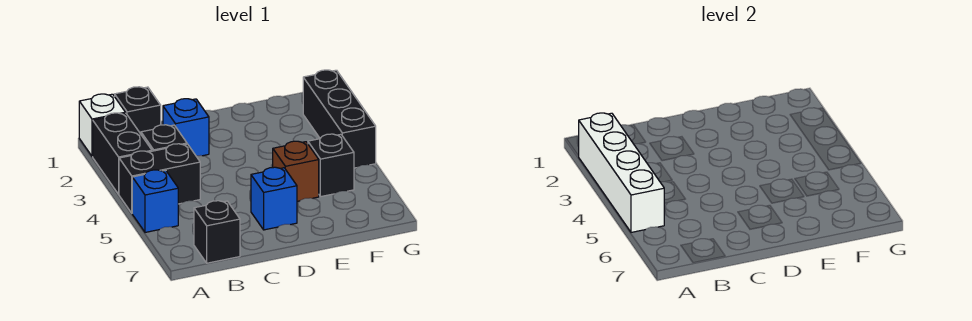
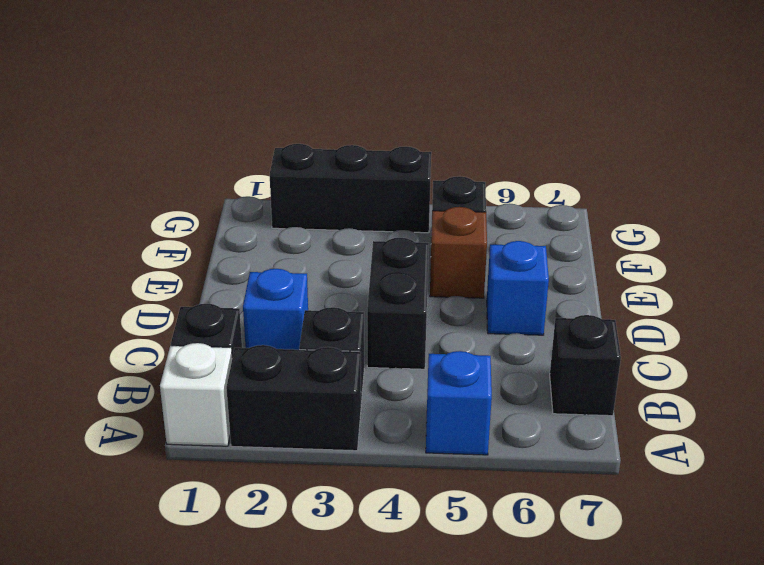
white brick A2:A5 level 2 -> none
black brick A4:B4 level 1 -> black brick C4:D4 level 1

